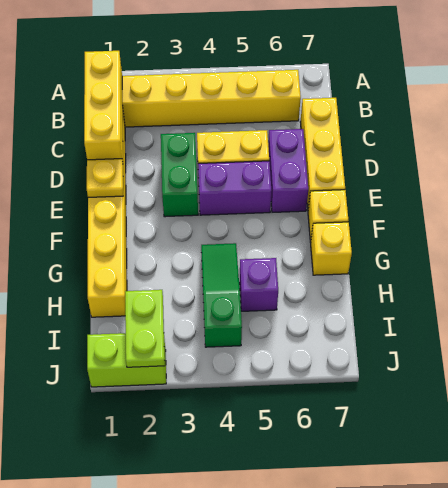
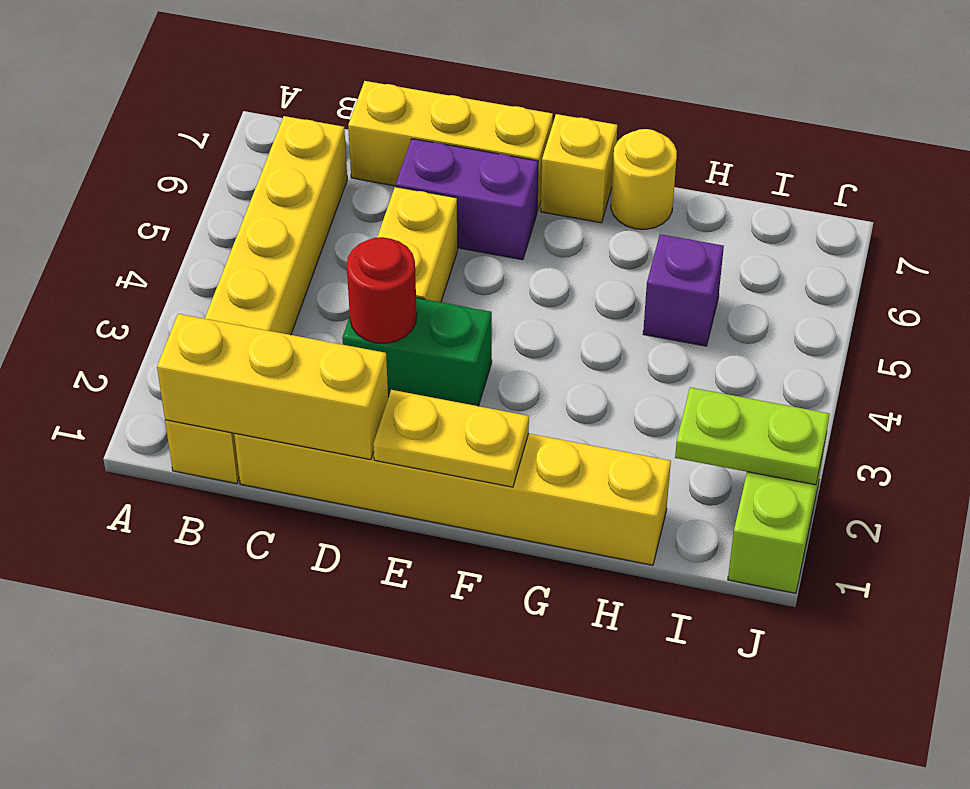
none -> red round brick D3 level 2
yellow plate E1 level 2 -> yellow plate E1:F1 level 2
purple brick E4:E5 level 1 -> none
green slope G4:I4 level 1 top I -> none
yellow brick G7 level 1 -> yellow round brick G7 level 1

